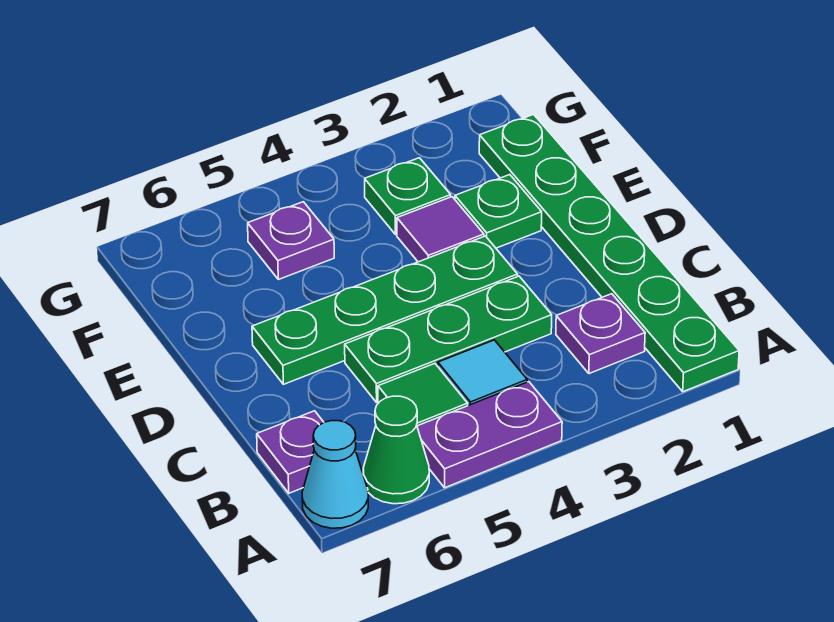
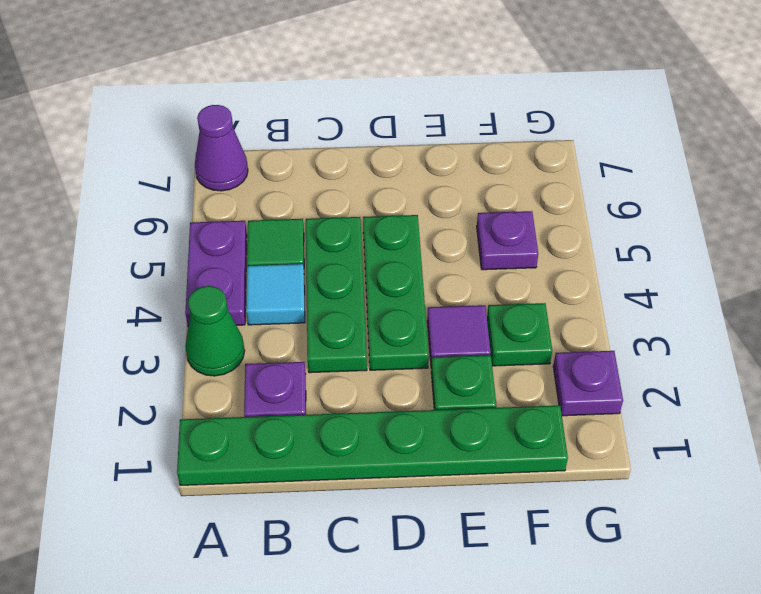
green cone A6 level 1 -> green cone A3 level 1
cyan cone A7 level 1 -> purple cone A7 level 1
purple plate B7 level 1 -> purple plate G2 level 1
green plate D3:D6 level 1 -> green plate D3:D5 level 1

